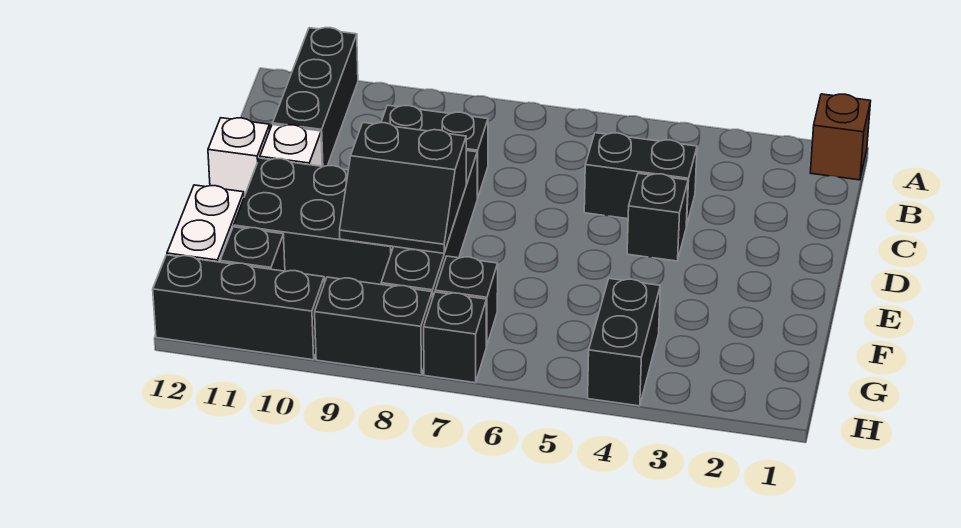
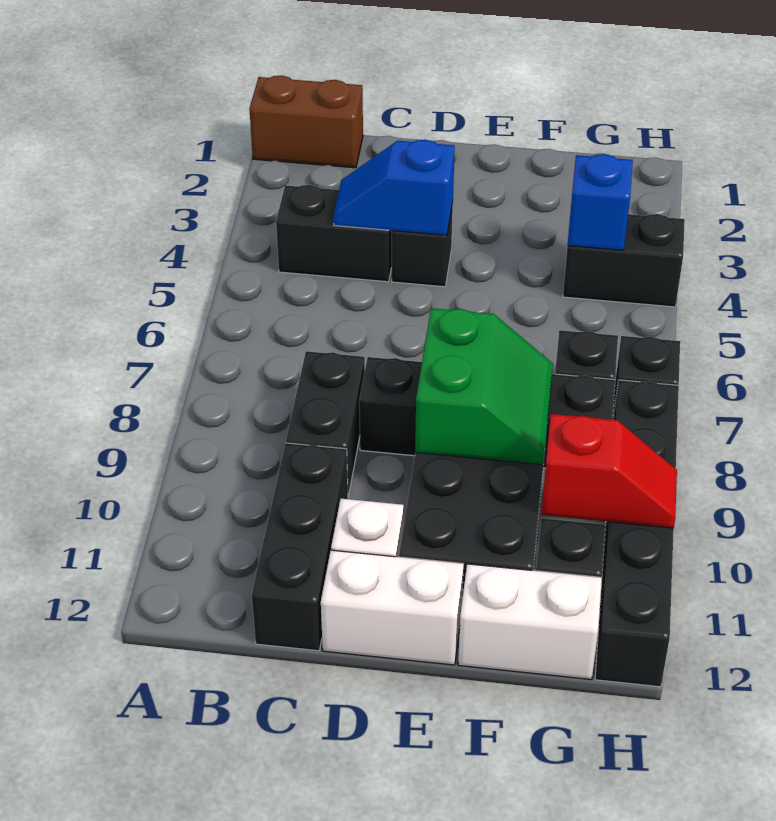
brown brick A1 level 1 -> brown brick A1:B1 level 1
black brick A11:C11 level 1 -> black brick C10:C12 level 1
black brick C4:C5 level 1 -> black brick B4:C4 level 1
none -> blue slope C4:D4 level 2 top D
white brick D12 level 1 -> white brick D12:E12 level 1
black slope E8:F9 level 2 top E -> green slope E8:F9 level 2 top E
none -> blue brick G4 level 2
none -> red slope G10:H10 level 2 top G

